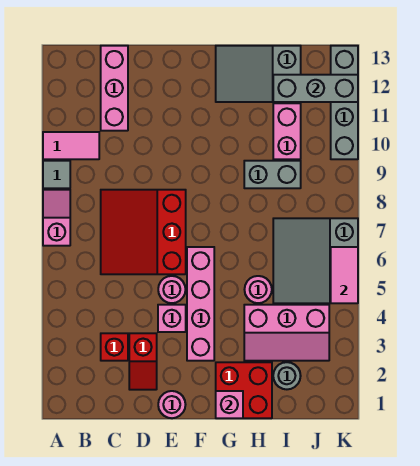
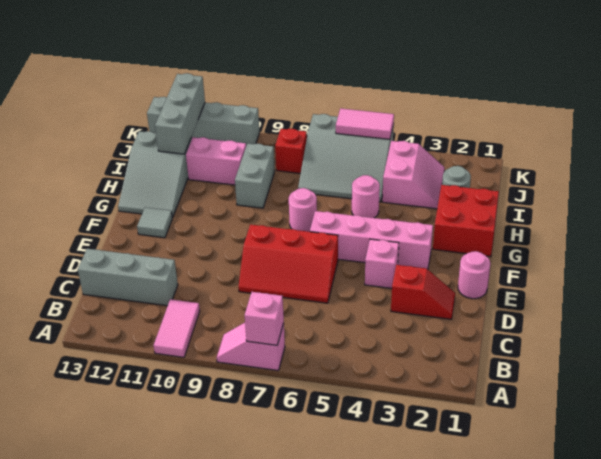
grey tile A9 level 1 -> grey tile F12 level 1
red brick C3 level 1 -> red brick J8 level 1
red slope C6:E8 level 1 top E -> red slope D6:E8 level 1 top E
pink brick C11:C13 level 1 -> grey brick C11:C13 level 1
pink round brick E5 level 1 -> pink round brick G7 level 1
pink brick G1 level 2 -> pink brick A7 level 2
pink slope H3:J4 level 1 top 4 -> pink slope I3:J4 level 1 top 4

